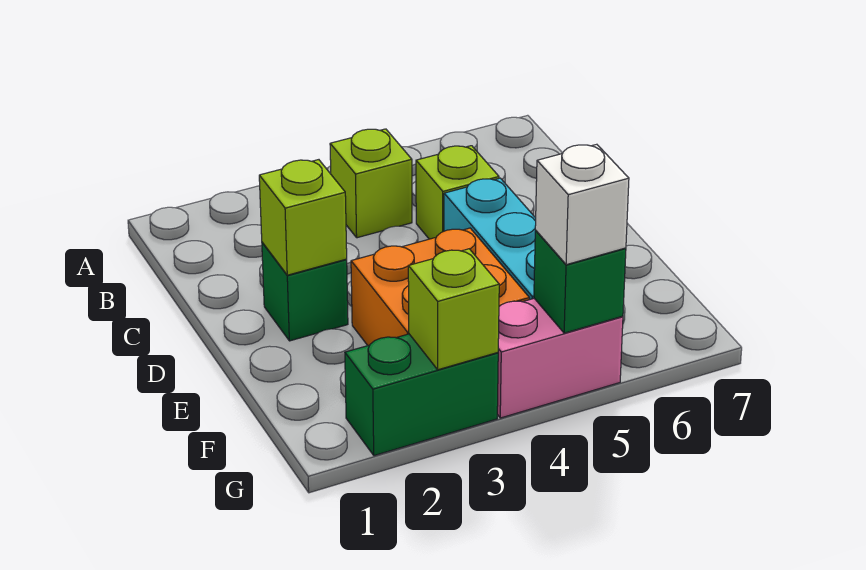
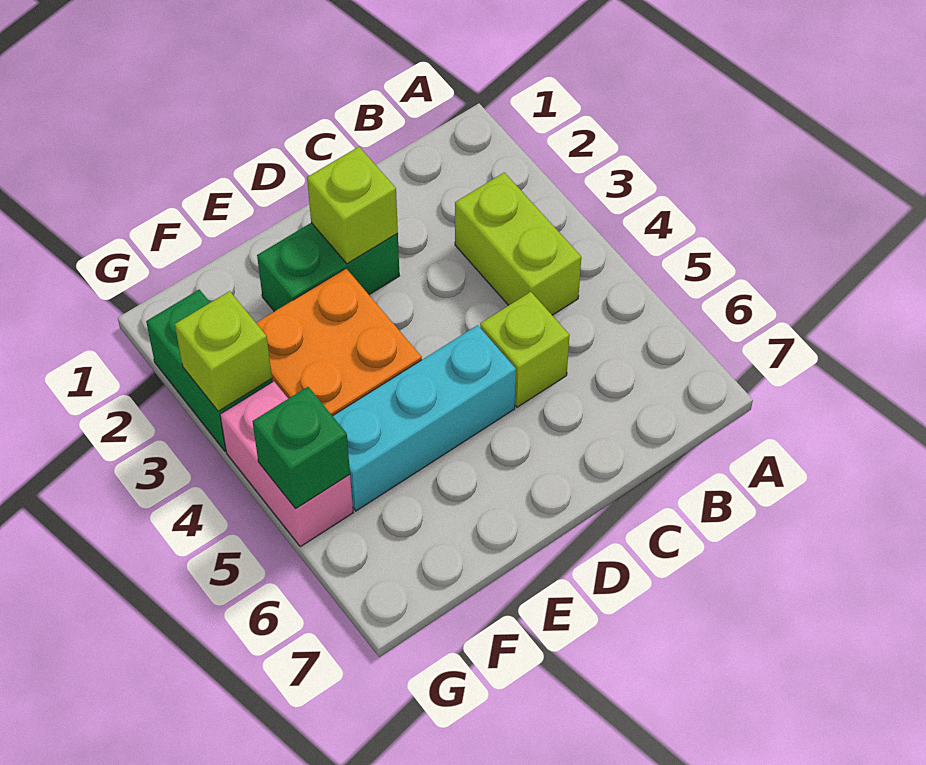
lime brick B4 level 1 -> lime brick B3:B4 level 1
green brick D2 level 1 -> green brick D2:E2 level 1
white brick G5 level 3 -> none

